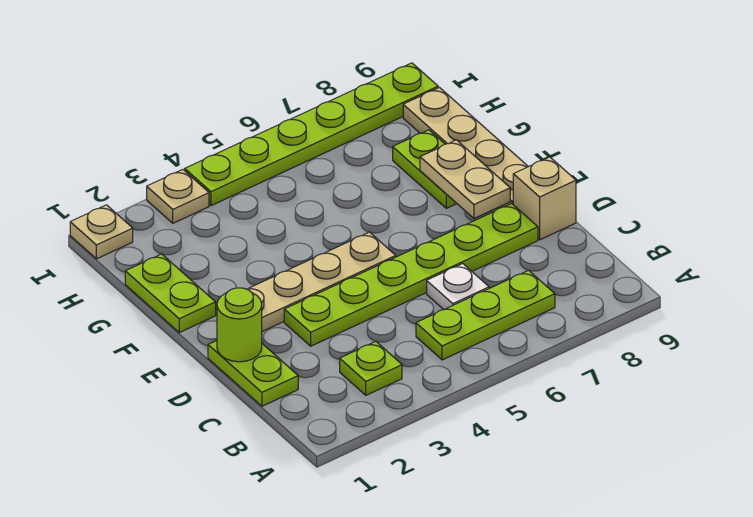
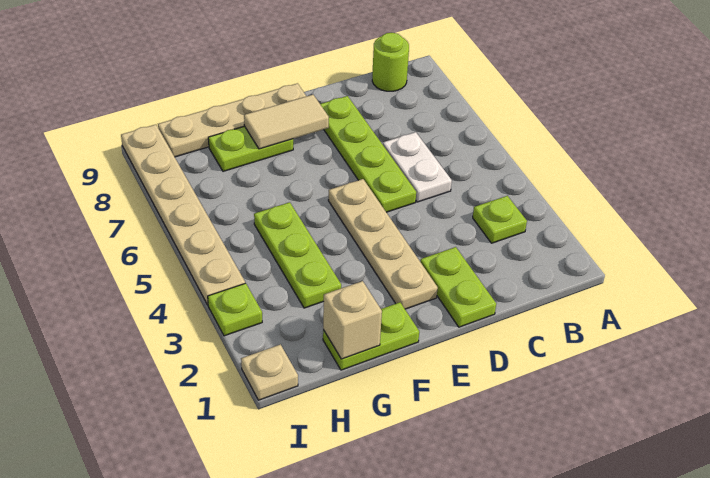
lime plate B5:B7 level 1 -> lime plate G3:G5 level 1
lime plate C1:D1 level 1 -> lime plate D1:D2 level 1
white plate C6 level 1 -> white plate C5:C6 level 1
lime round brick D1 level 2 -> lime round brick B9 level 1
lime plate D3:D8 level 1 -> lime plate D5:D8 level 1
tan brick D9 level 1 -> tan brick G1 level 2
tan plate E8:F8 level 2 -> tan tile E8:F8 level 2
tan plate I3 level 1 -> lime plate I3 level 1
lime plate I4:I9 level 1 -> tan plate I4:I9 level 1

